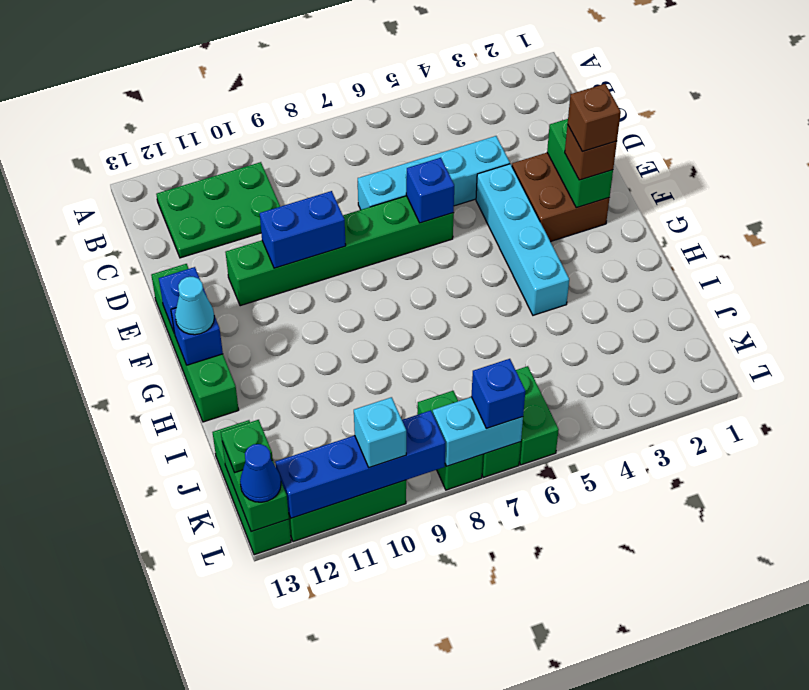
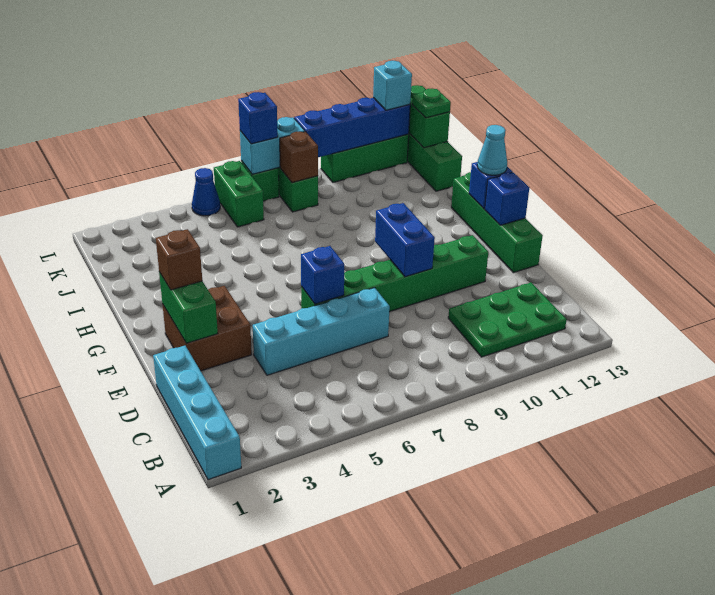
cyan brick E4:H4 level 1 -> cyan brick A1:D1 level 1
blue brick E9:E10 level 2 -> blue brick E9:F9 level 2
brown brick F2 level 4 -> brown brick K8 level 2
cyan brick L10 level 3 -> cyan brick L12 level 3
blue cone L13 level 3 -> blue cone L5 level 1

